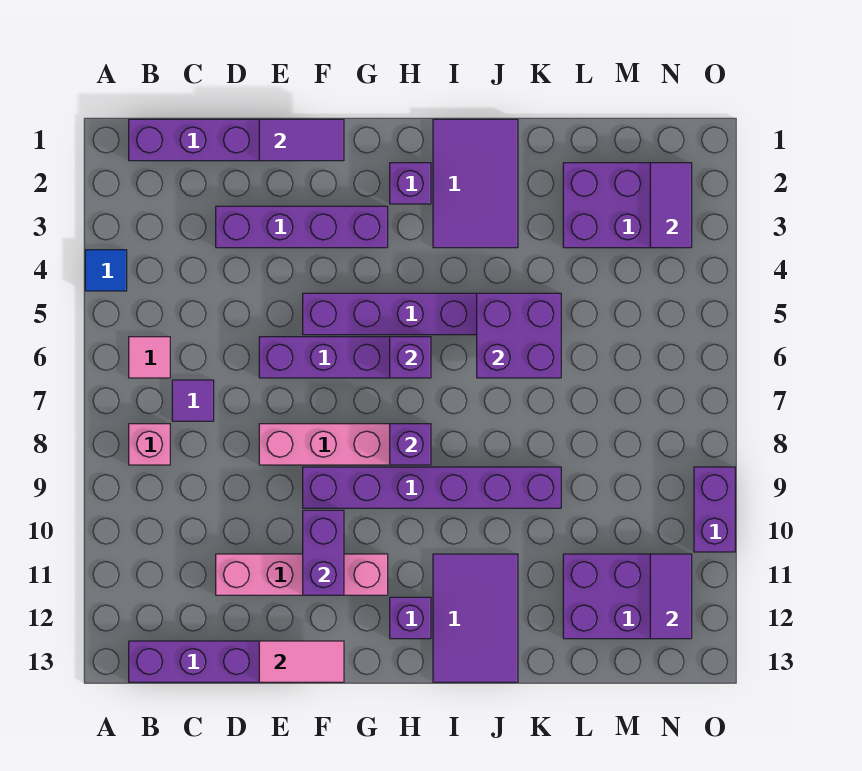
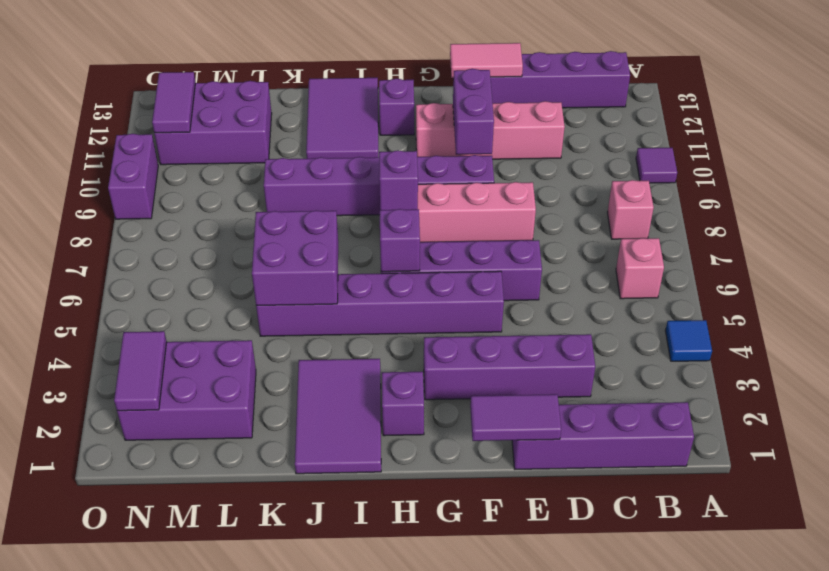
pink tile B6 level 1 -> pink brick B6 level 1
purple tile C7 level 1 -> purple tile A10 level 1

